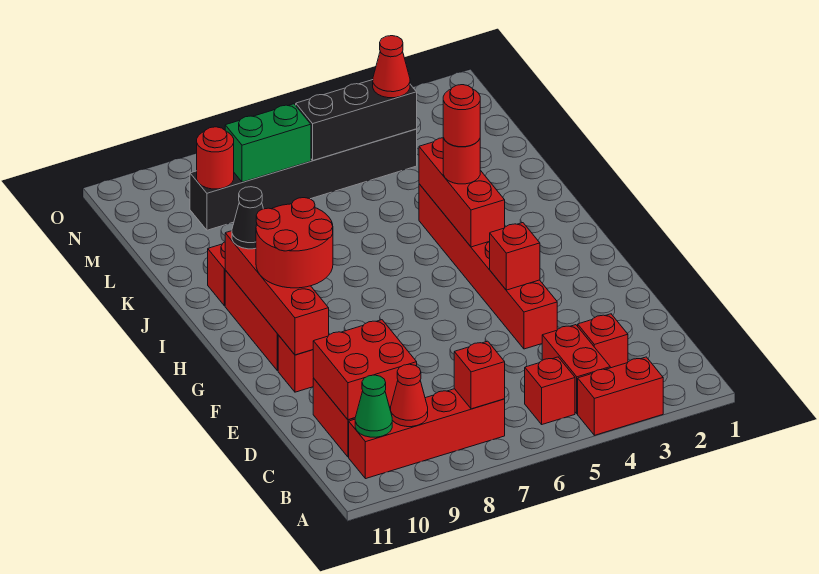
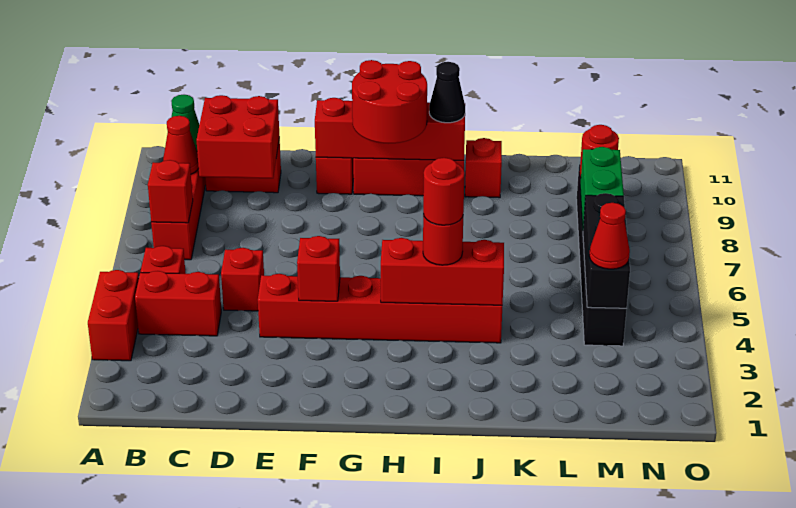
red brick C3 level 1 -> red brick D5 level 1

